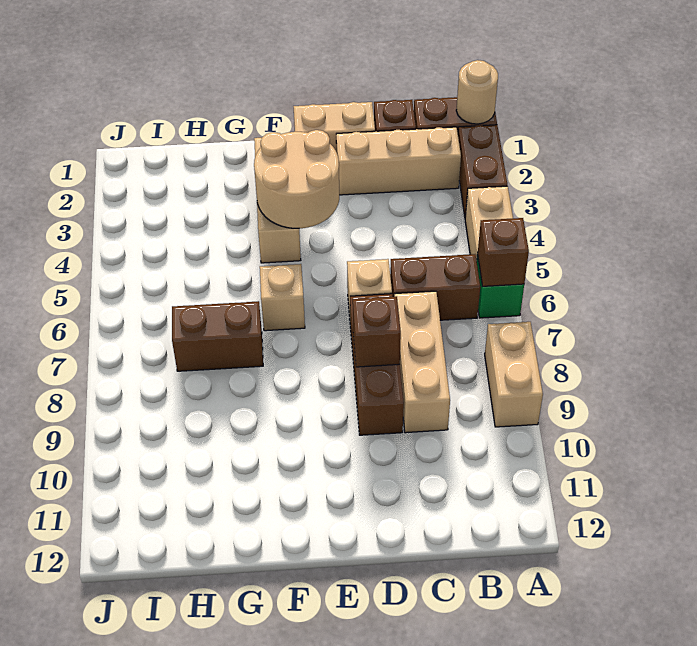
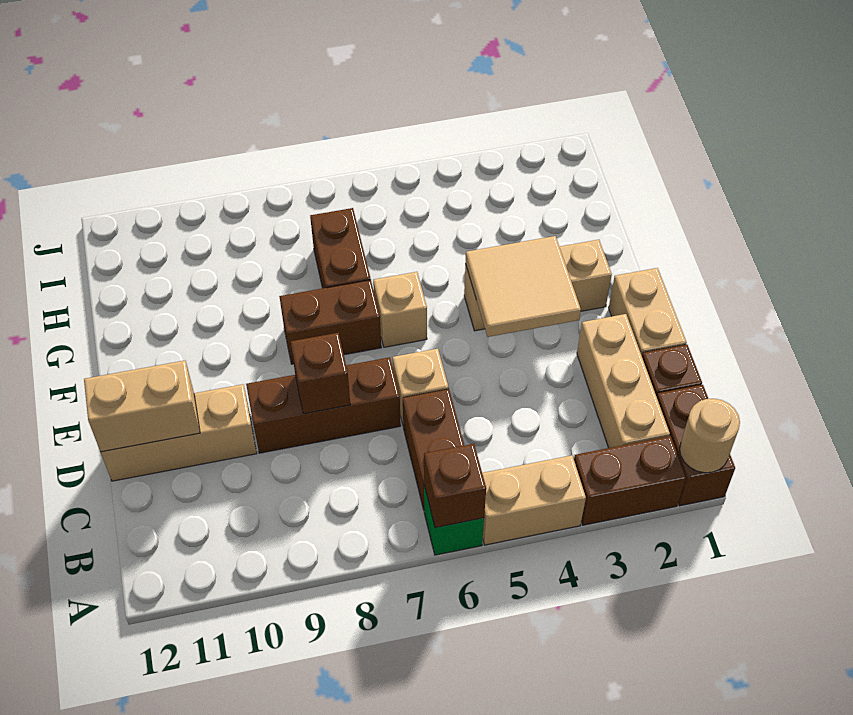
tan brick A8:A9 level 1 -> tan brick D11:D12 level 2
tan brick C7:C9 level 1 -> tan brick D10:D12 level 1
tan round brick E3:F4 level 2 -> tan tile E3:F4 level 2
none -> brown brick F7:F8 level 1

